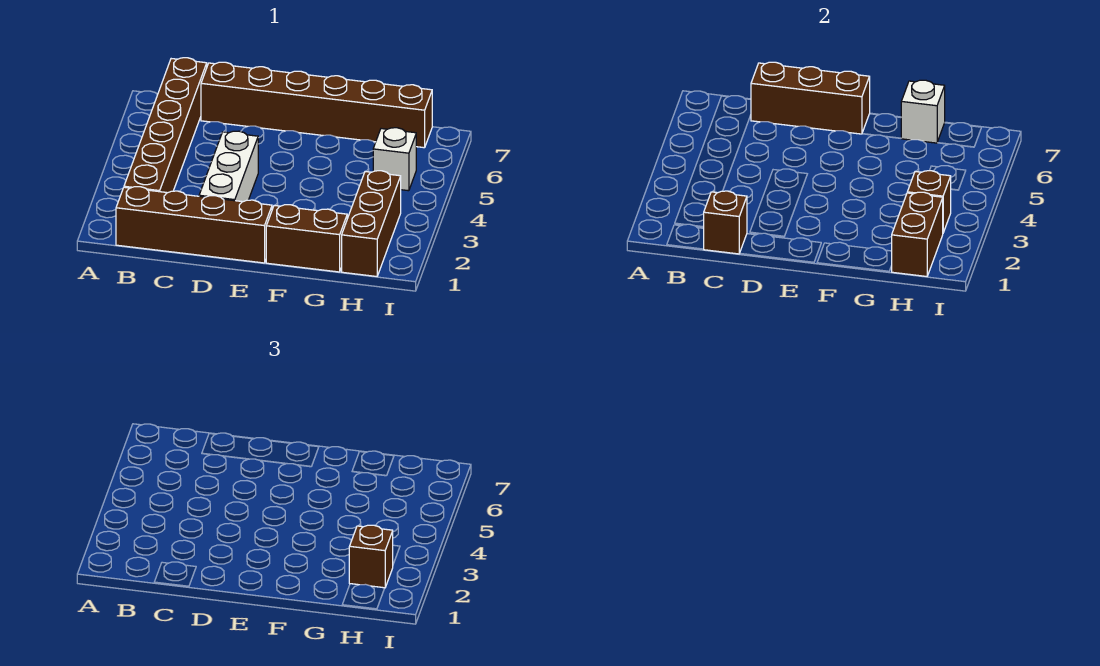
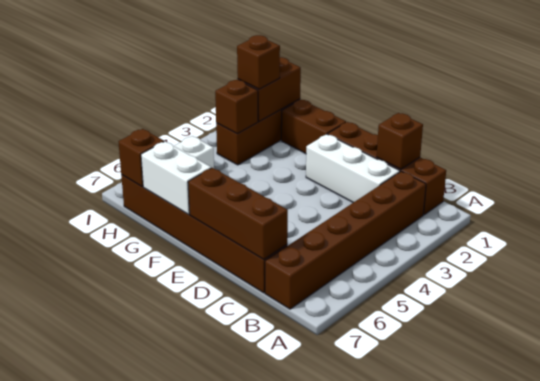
white brick D2:D4 level 1 -> white brick C2:E2 level 1
white brick G7 level 2 -> white brick F7:G7 level 2
none -> brown brick H7 level 2

